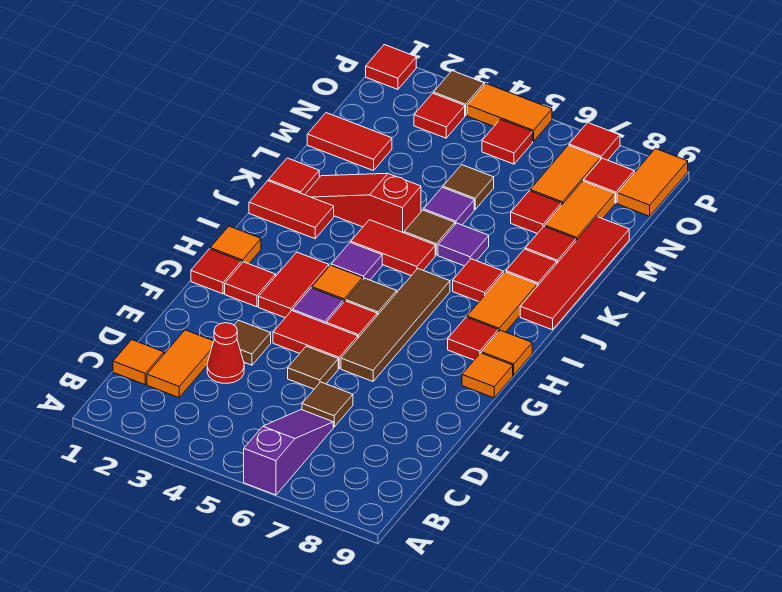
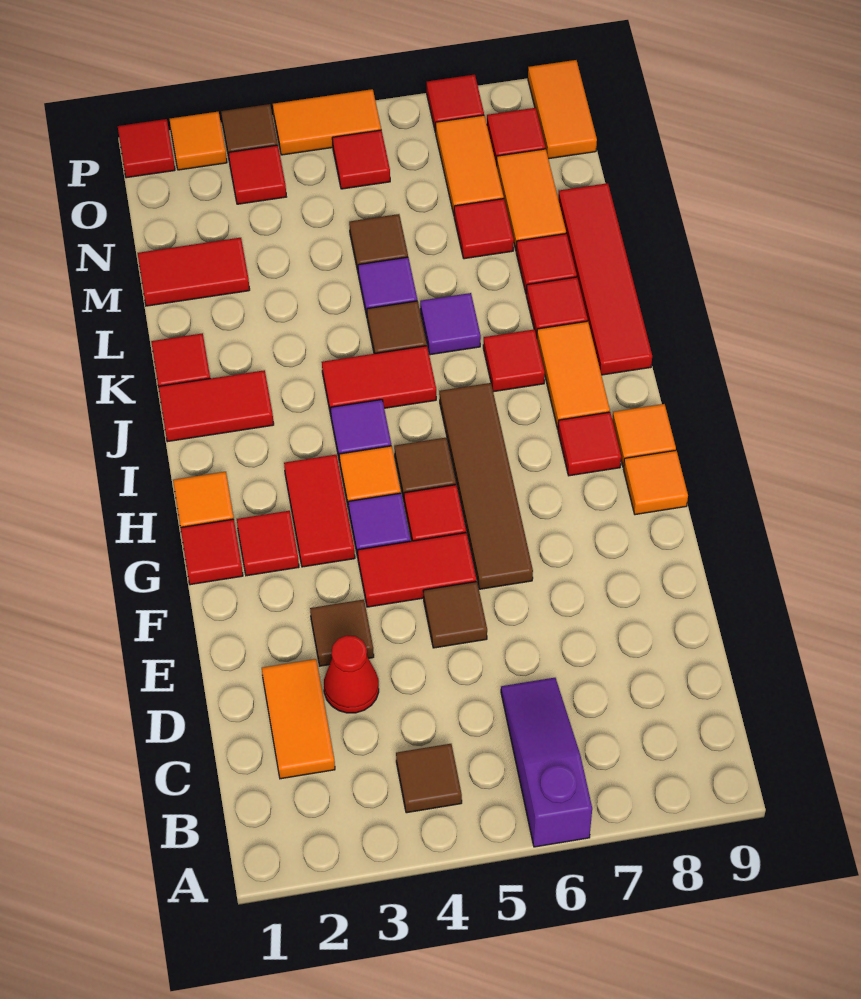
orange tile C1 level 1 -> orange tile P2 level 1
brown tile D6 level 1 -> brown tile B4 level 1
red slope K2:K4 level 1 top 4 -> none

